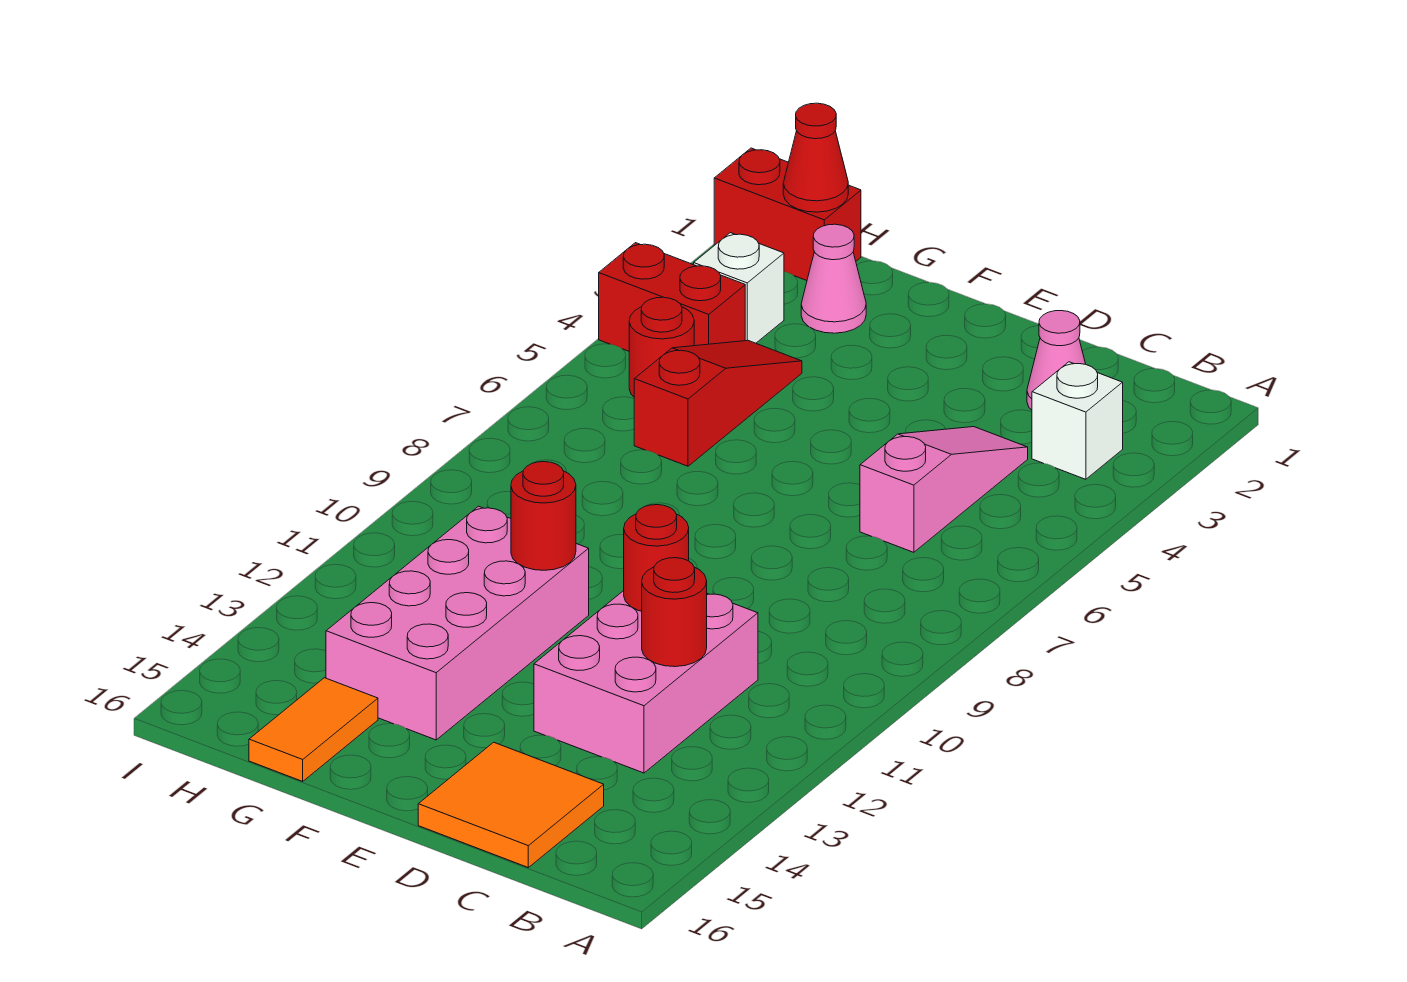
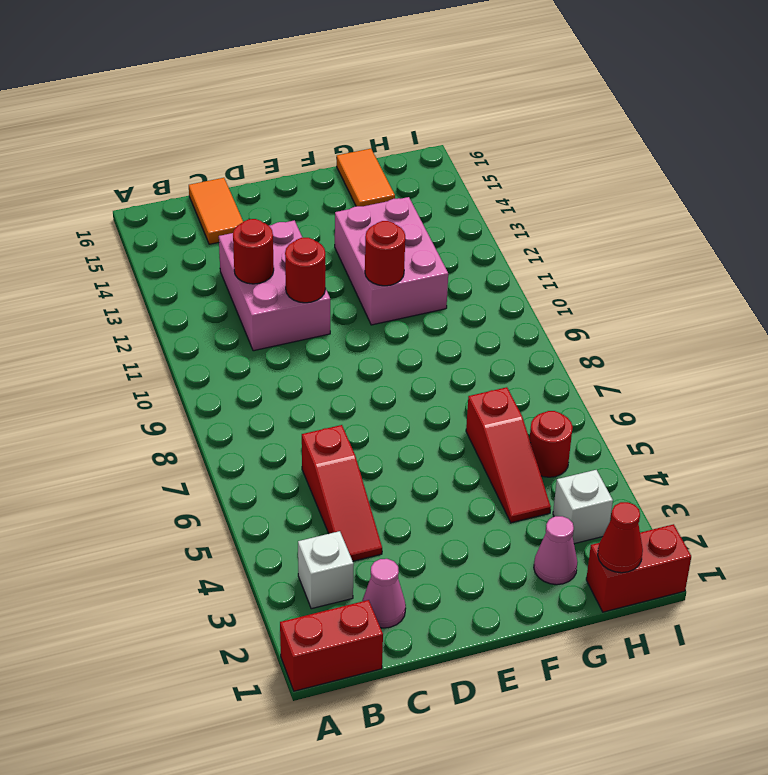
pink slope C4:C6 level 1 top 6 -> red slope C4:C6 level 1 top 6
orange tile C15:D16 level 1 -> orange tile C15:C16 level 1
pink brick F11:G14 level 1 -> pink brick F11:G13 level 1
red brick H4:I4 level 1 -> red brick A1:B1 level 1

